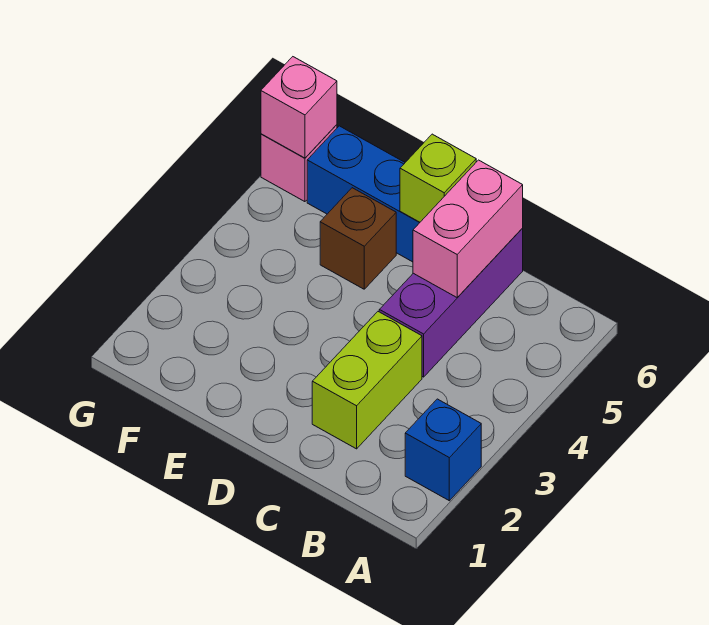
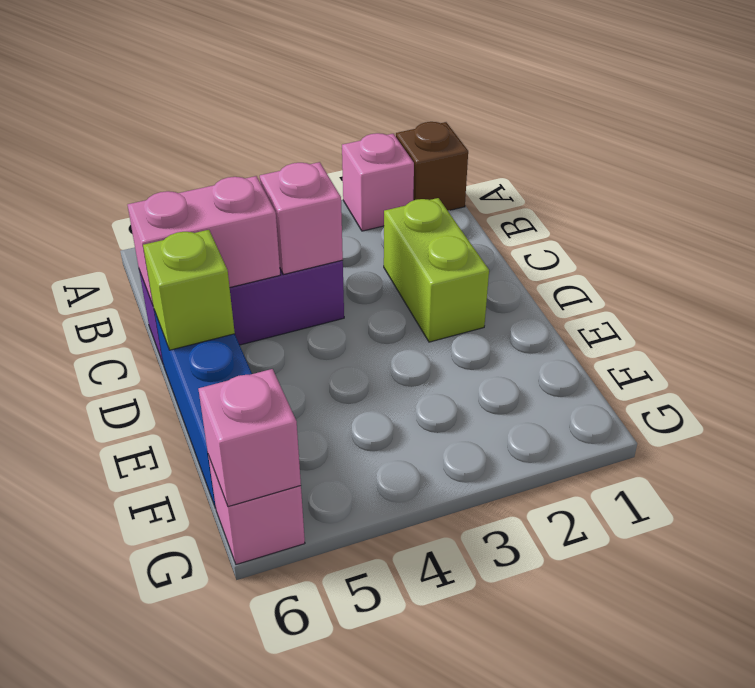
blue brick A2 level 1 -> pink brick A2 level 1
lime brick C2:C3 level 1 -> lime brick C2:D2 level 1
none -> pink brick C4 level 2
brown brick E5 level 1 -> brown brick A1 level 1

